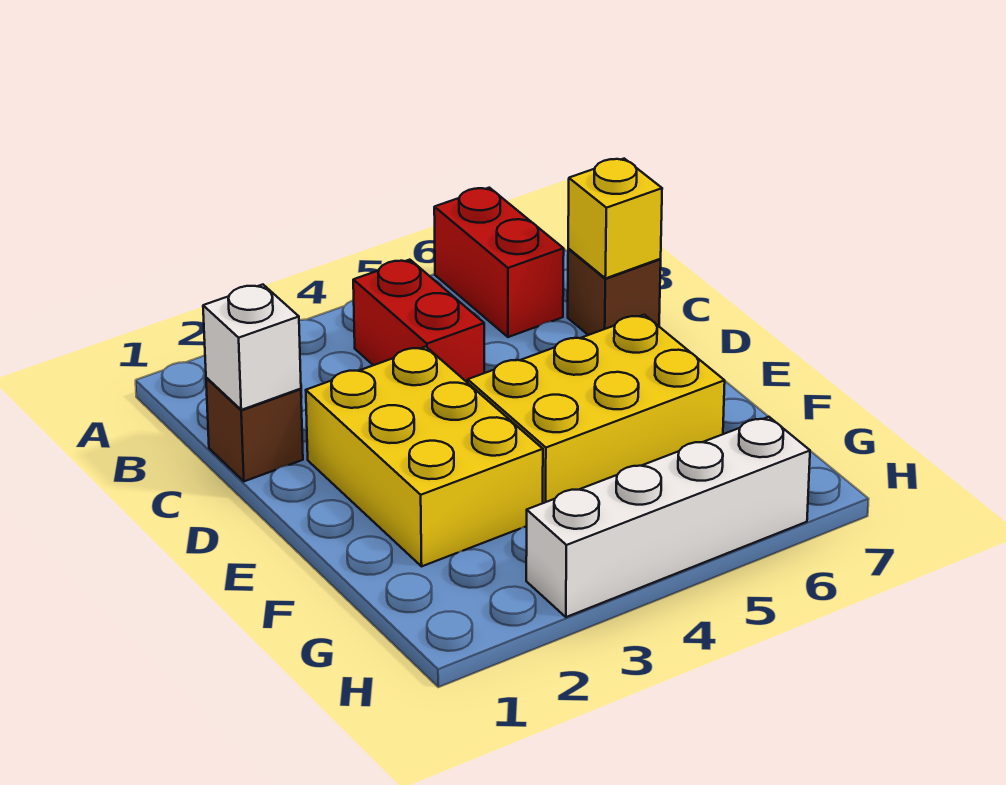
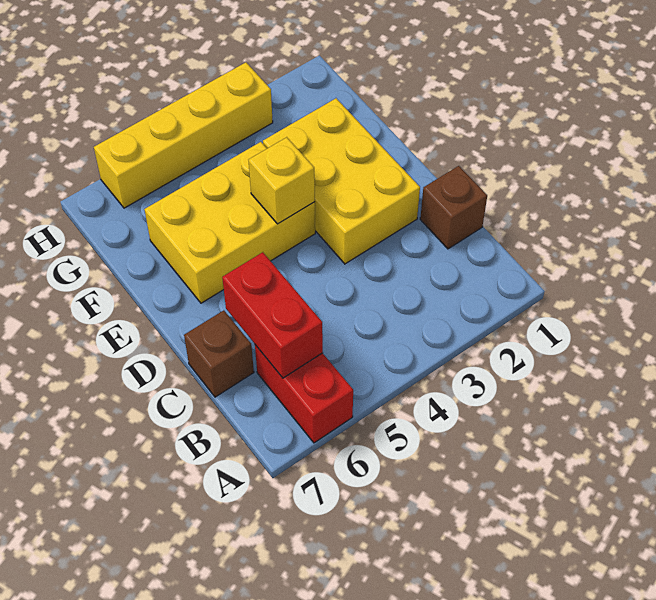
red brick B4:C4 level 1 -> red brick B6:C6 level 2
white brick C1 level 2 -> none
yellow brick C7 level 2 -> yellow brick E4 level 2
white brick H3:H6 level 1 -> yellow brick H3:H6 level 1

